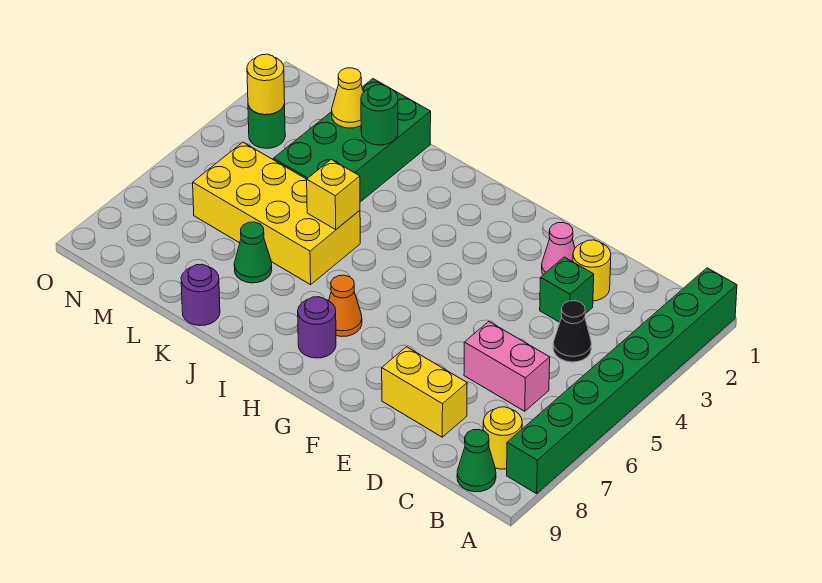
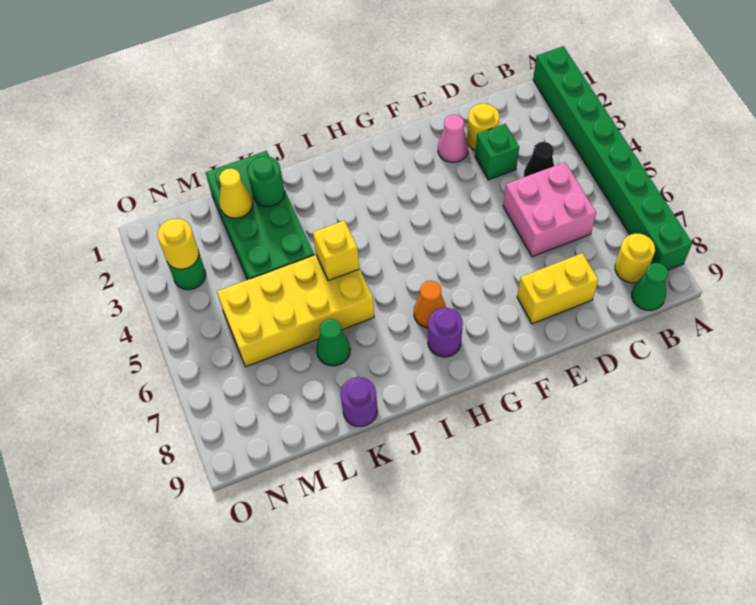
pink brick C6:D6 level 1 -> pink brick C5:D6 level 1

